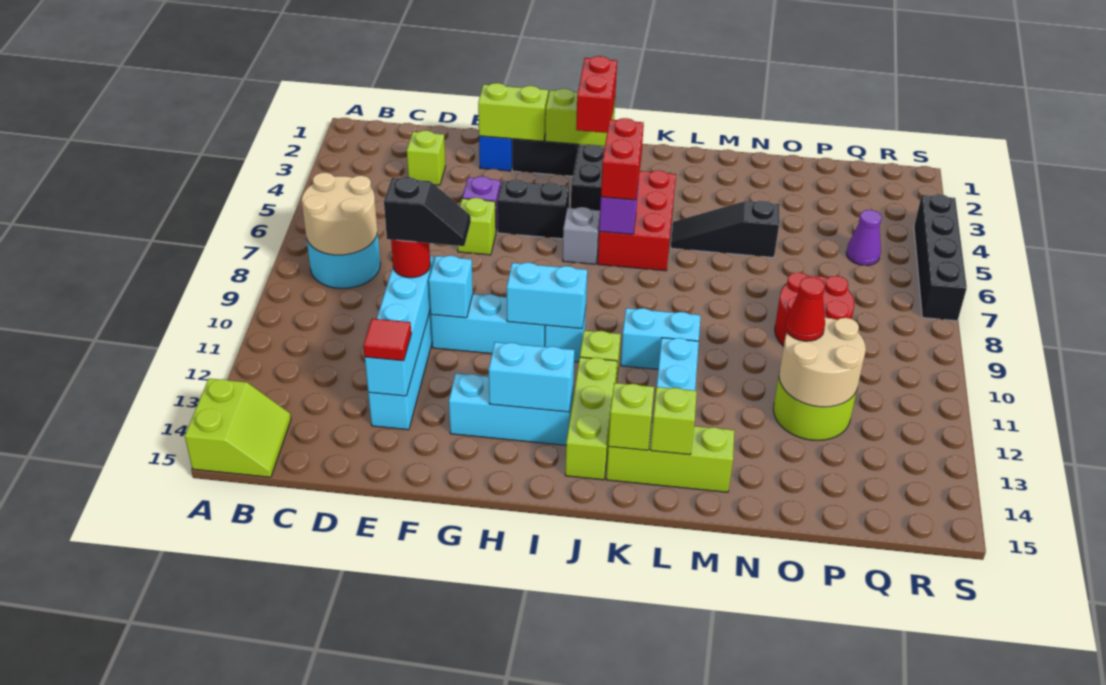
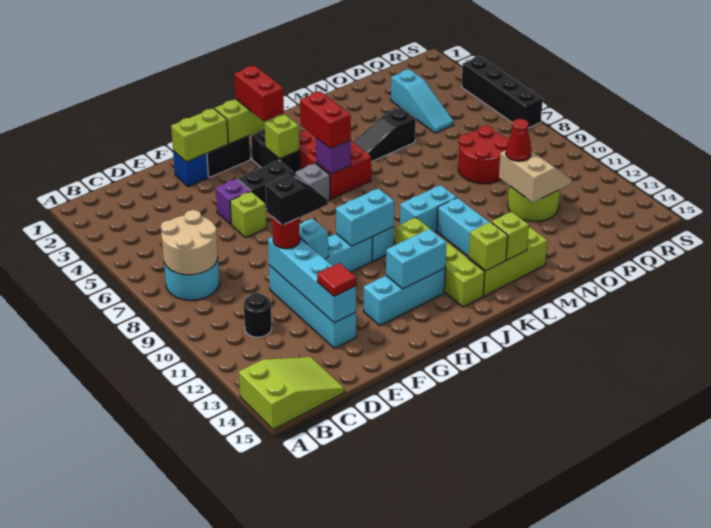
lime slope A14:B15 level 1 top A -> lime slope A14:C15 level 1 top A
none -> black round brick C11 level 1
lime brick D3 level 1 -> lime brick I4 level 2
tan round brick O11:P12 level 2 -> tan slope O11:P12 level 2 top O
none -> cyan slope P3:P5 level 1 top 3
purple cone Q5 level 1 -> none

